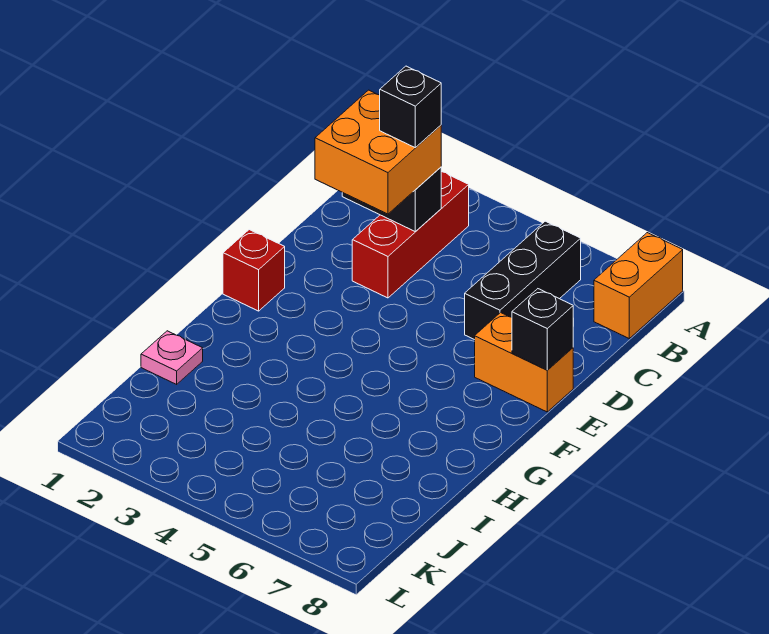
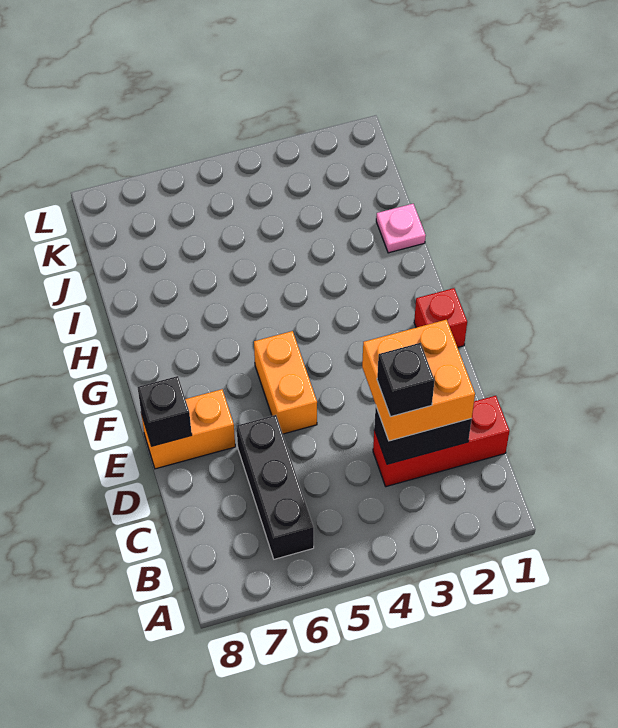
orange brick A8:B8 level 1 -> orange brick E5:F5 level 1
red brick B3:D3 level 1 -> red brick C1:C3 level 1

